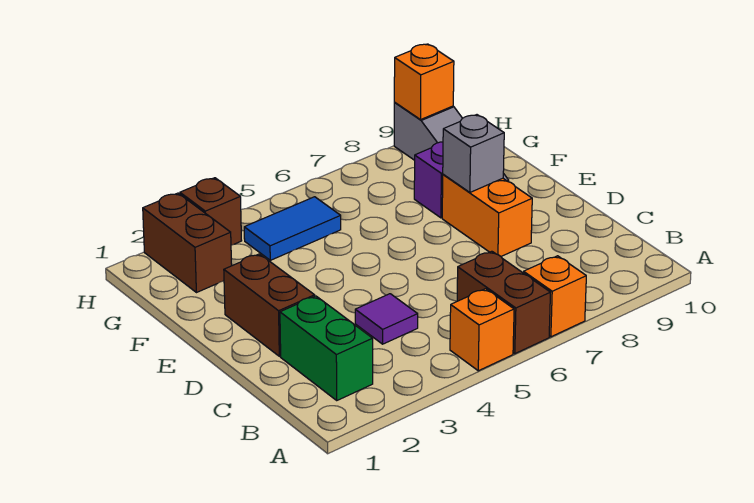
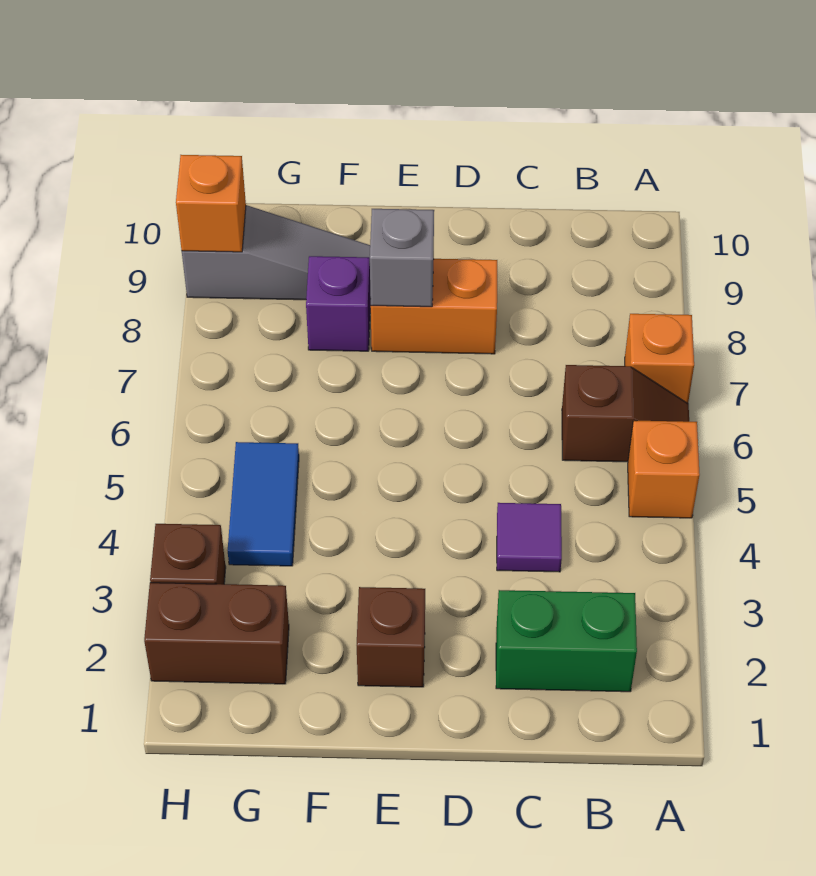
brown brick A6:B6 level 1 -> brown slope A6:B6 level 1 top B
brown brick D2:E2 level 1 -> brown brick E2 level 1

